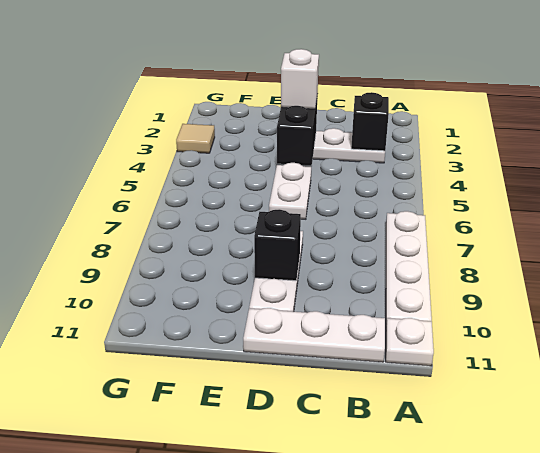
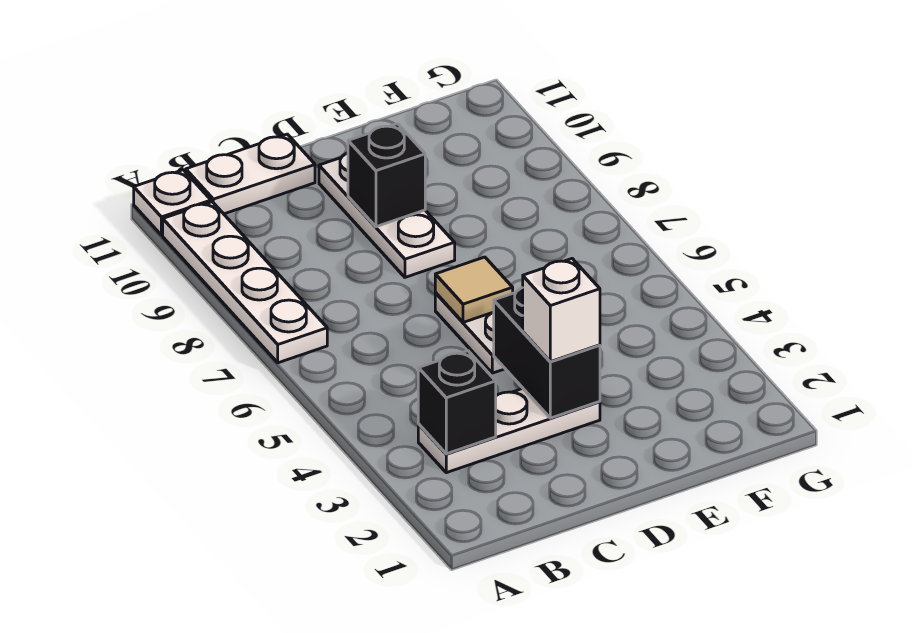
white plate B11:D11 level 1 -> white plate B11:C11 level 1
tan tile G3 level 1 -> tan tile D6 level 2

